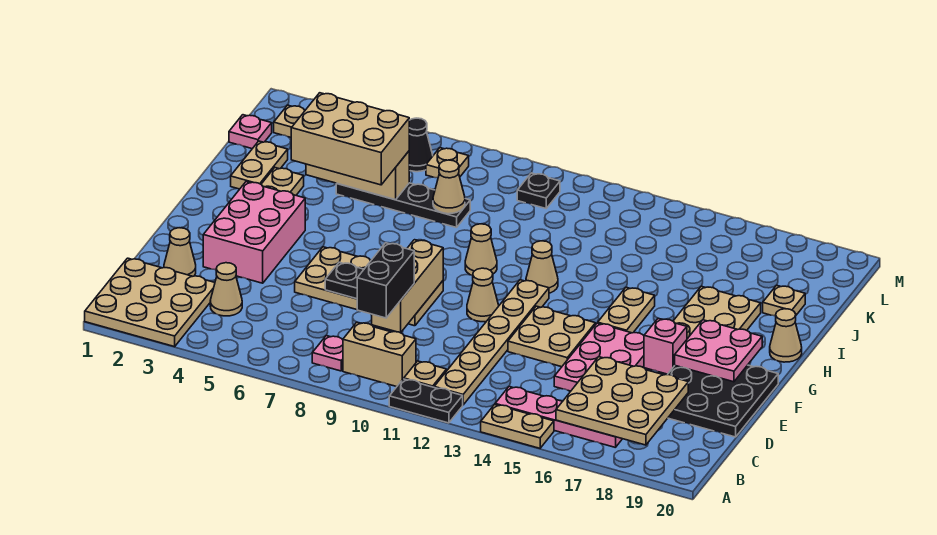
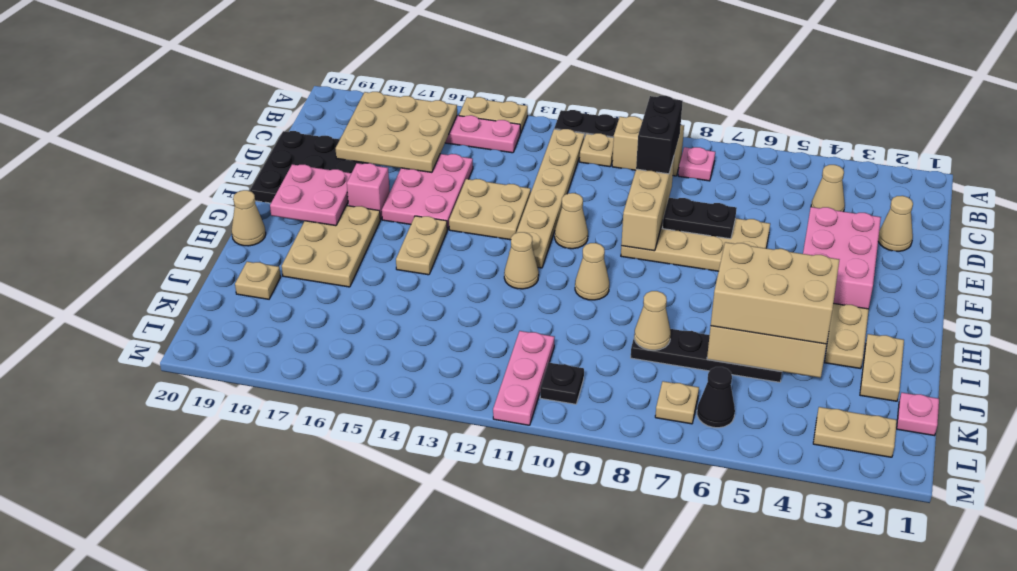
tan plate A1:C3 level 1 -> none
none -> pink plate K11:M11 level 1

